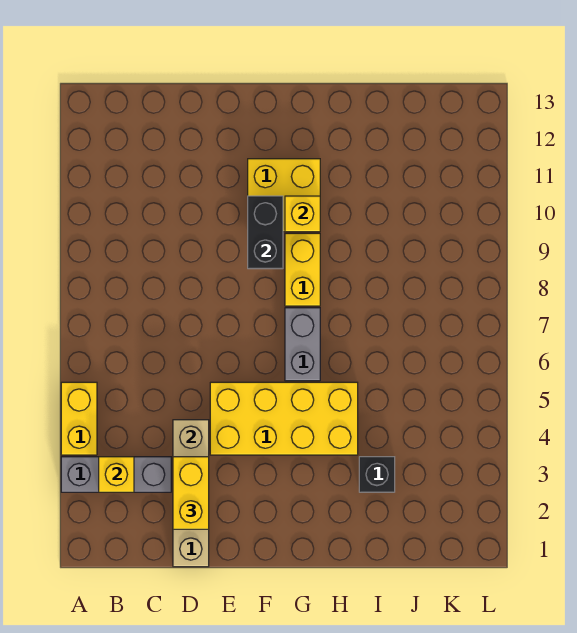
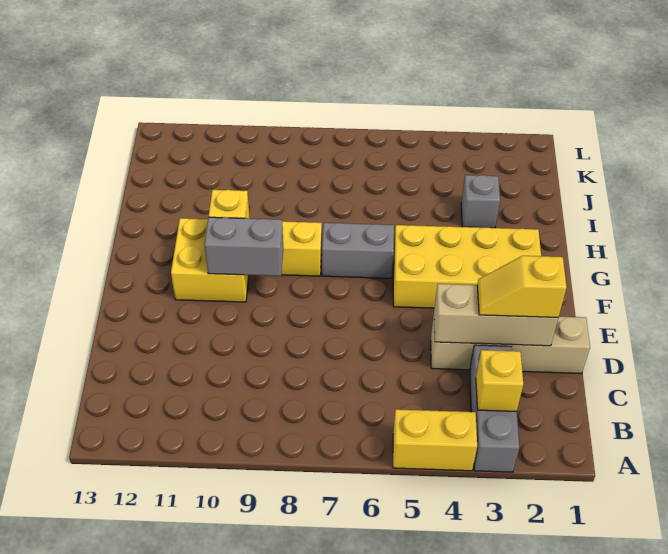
yellow brick D2:D3 level 3 -> yellow slope D2:D3 level 3 top 2
yellow brick E4:H5 level 1 -> yellow brick F2:G5 level 1
black brick F9:F10 level 2 -> grey brick F9:F10 level 2
black brick I3 level 1 -> grey brick I3 level 1

